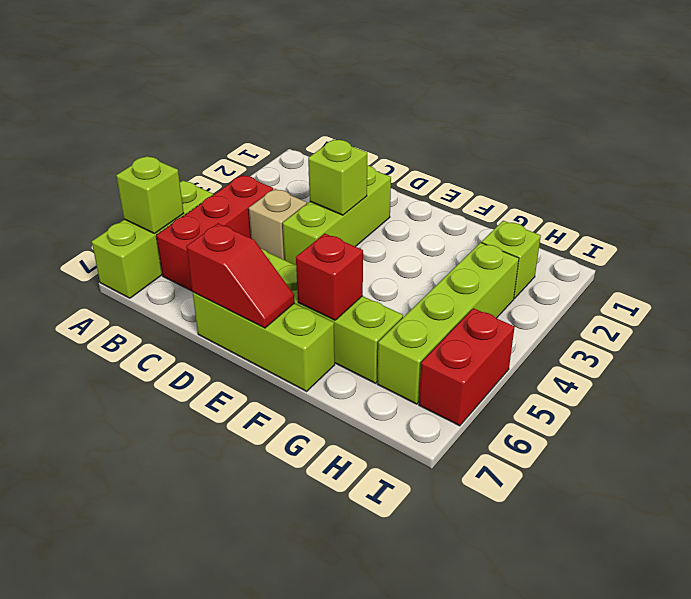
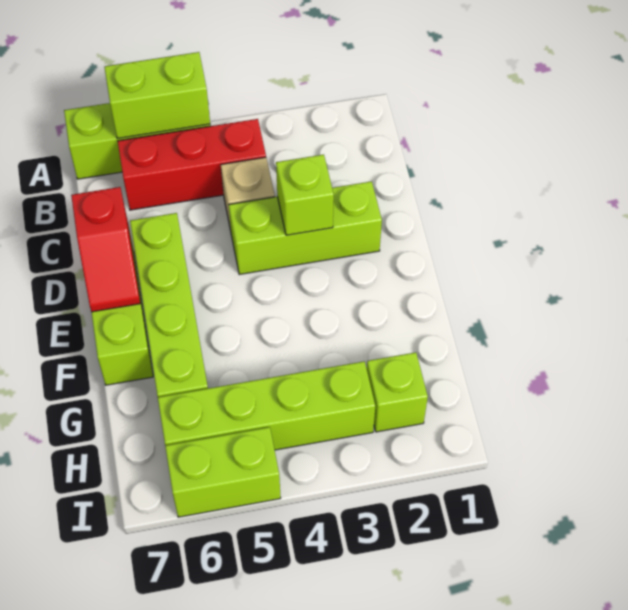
lime brick A6 level 2 -> lime brick A5:A6 level 2
red brick F6 level 2 -> none
red brick I5:I6 level 1 -> lime brick I5:I6 level 1

